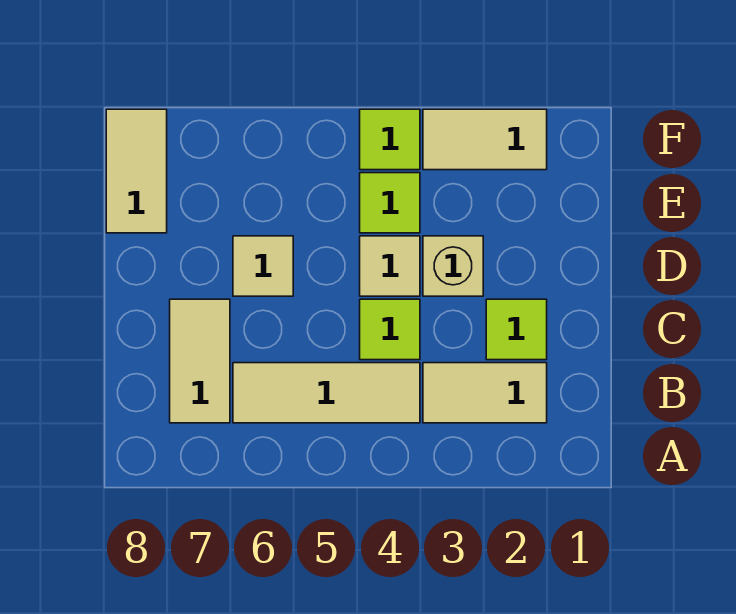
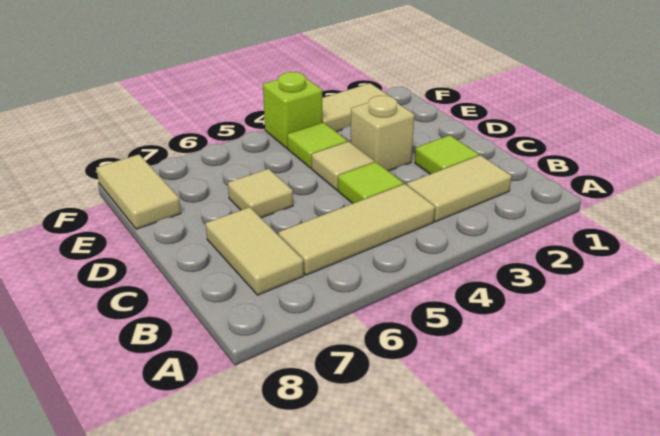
lime tile F4 level 1 -> lime brick F4 level 1

